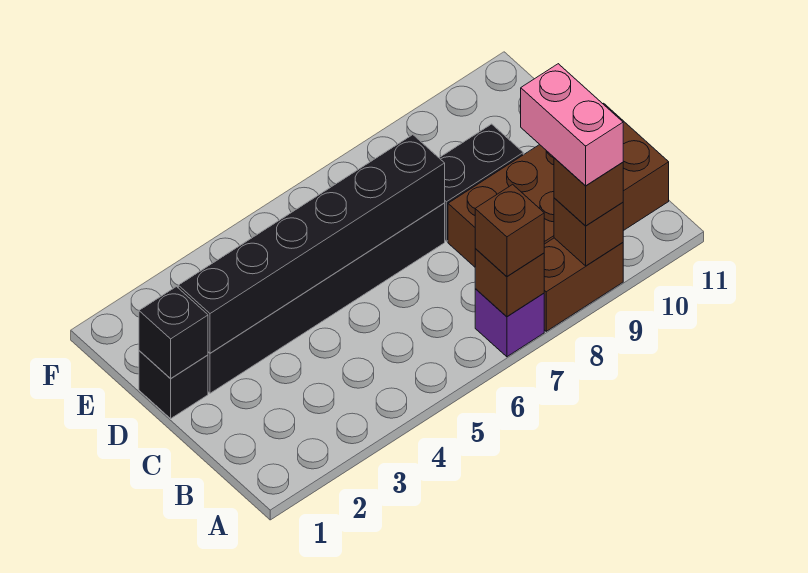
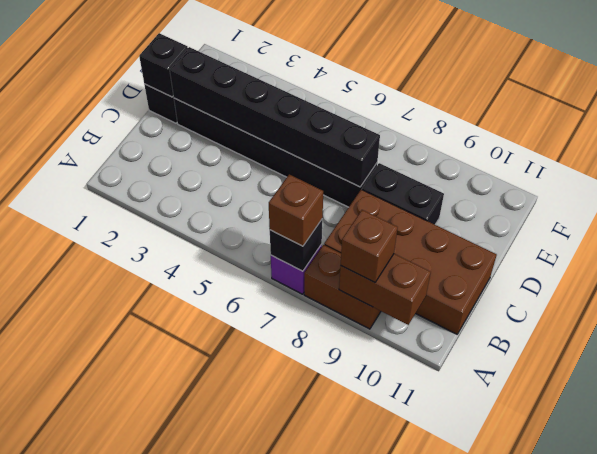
brown brick A7 level 2 -> black brick A7 level 2
brown brick A9 level 2 -> brown brick A9:A10 level 2
pink brick A9:B9 level 4 -> none

